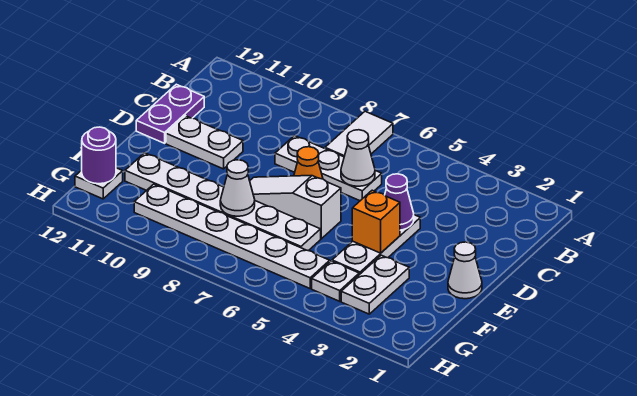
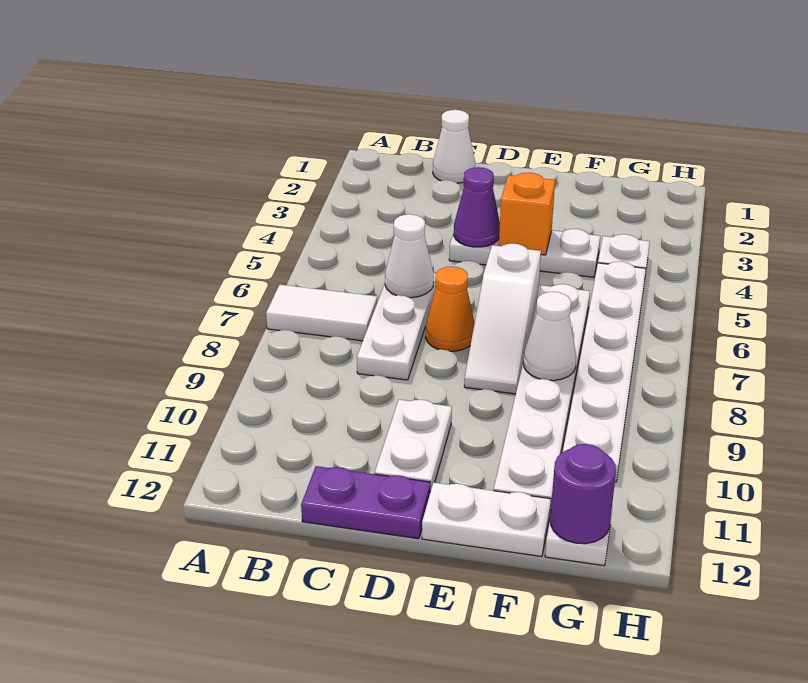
white cone E1 level 1 -> white cone C1 level 1
white plate F3:G3 level 1 -> white plate E12:F12 level 1

